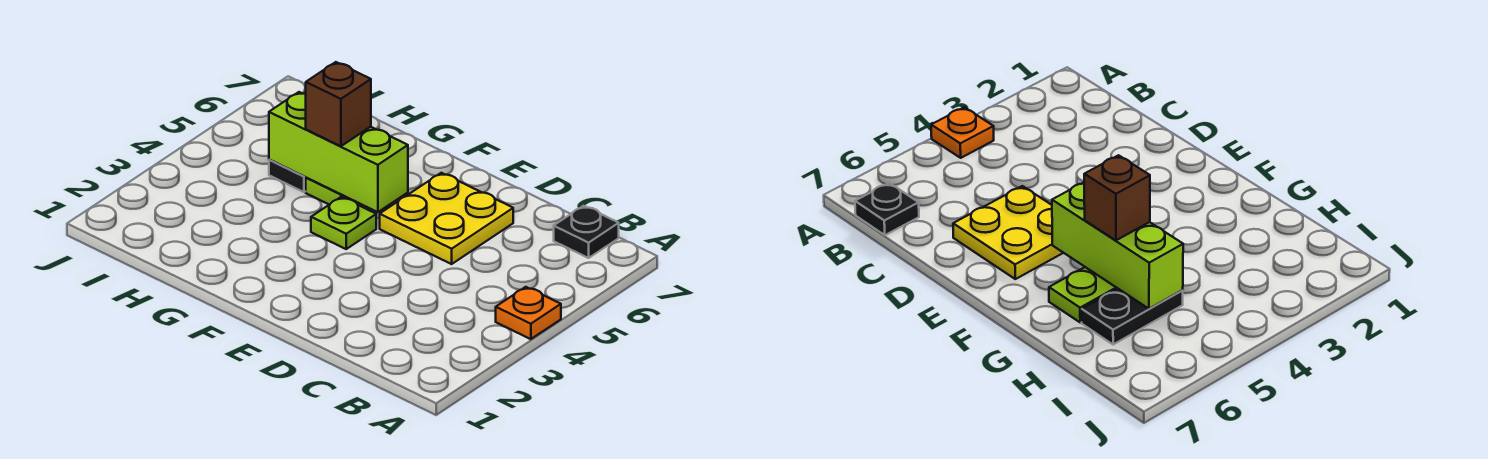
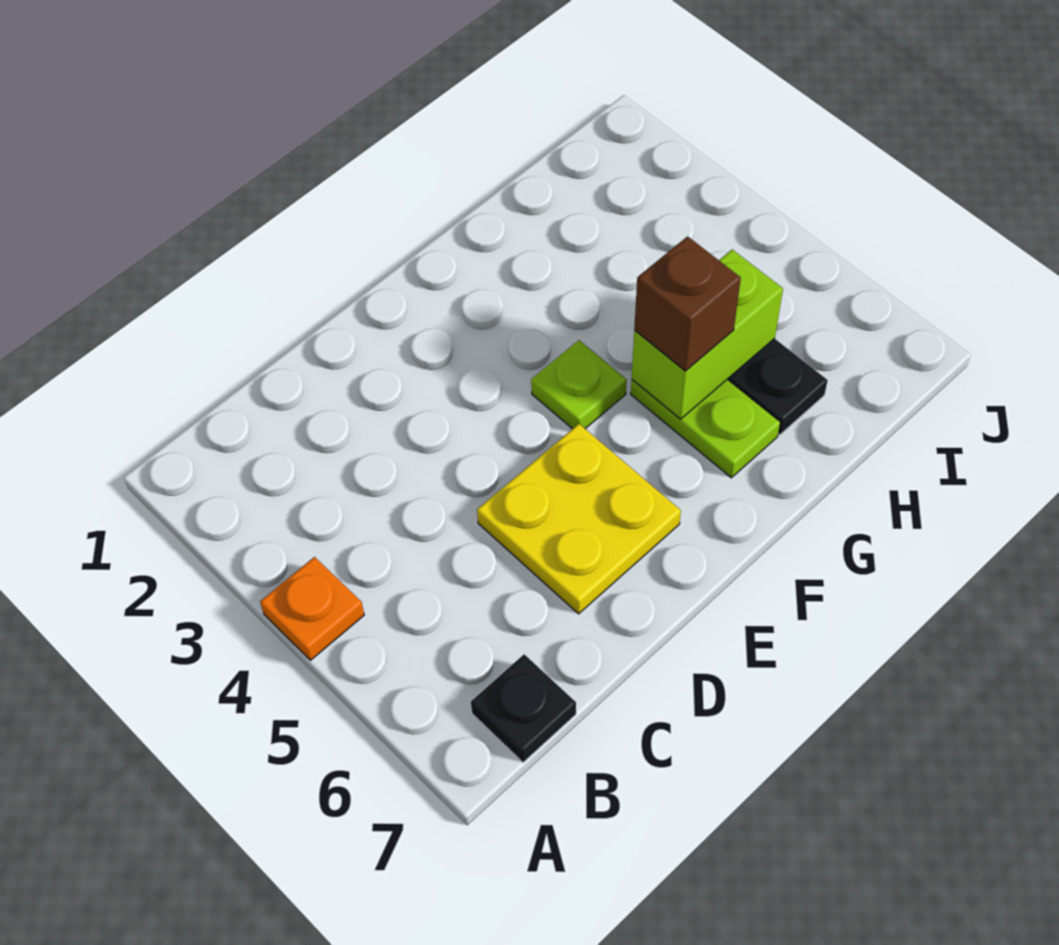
lime brick F5:H5 level 2 -> lime brick G5:H5 level 2

